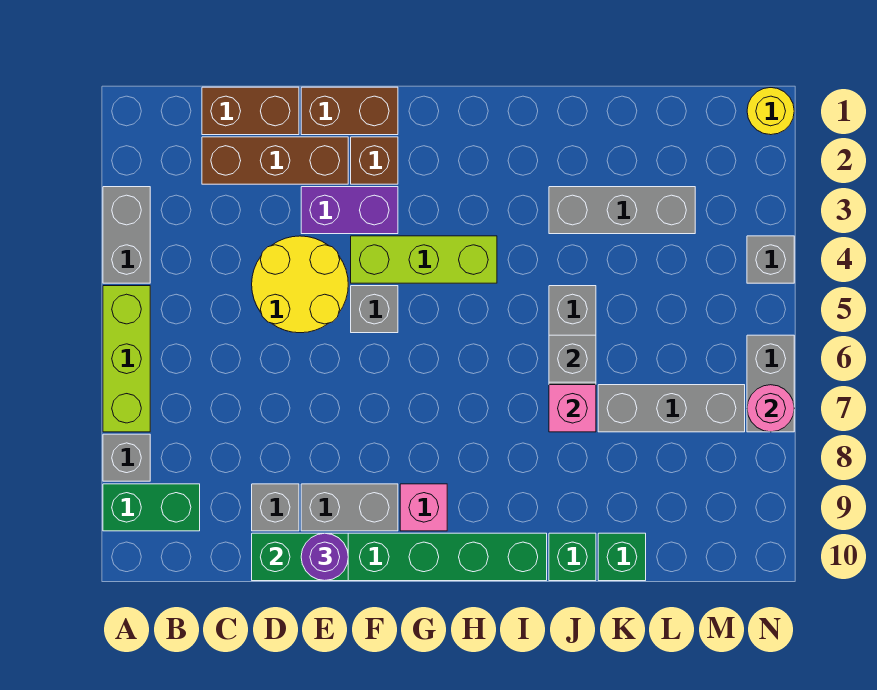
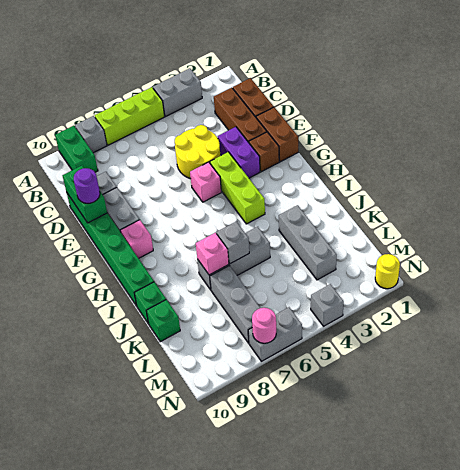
grey brick F5 level 1 -> pink brick F5 level 1

